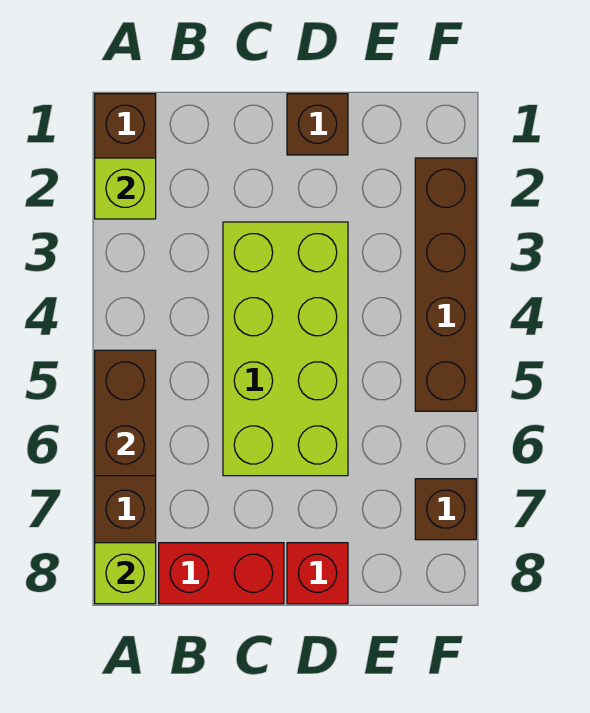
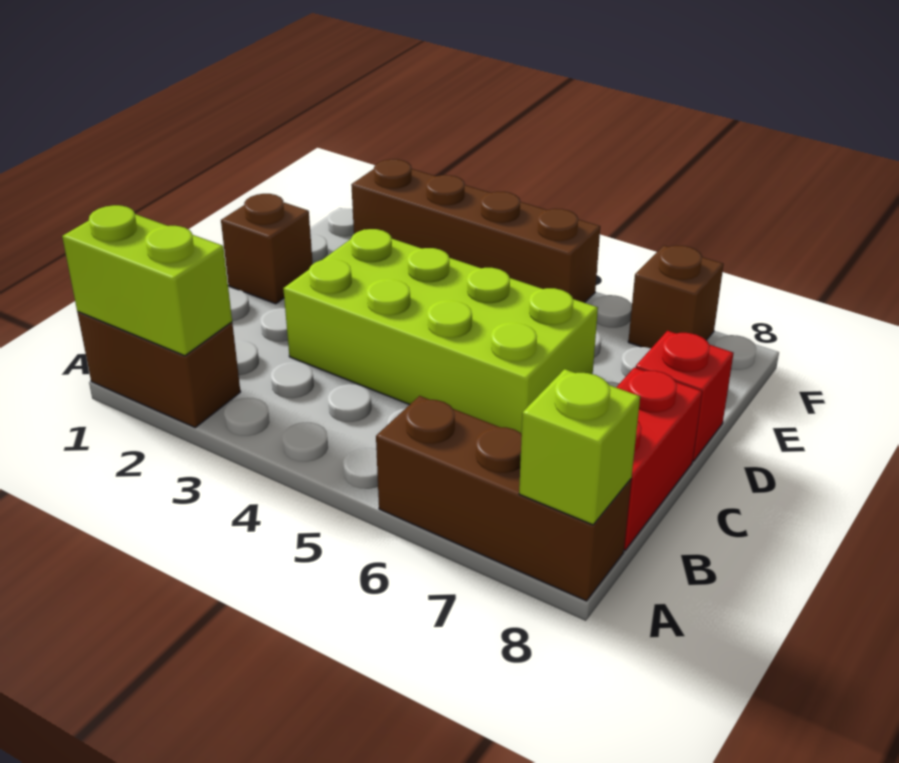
lime brick A2 level 2 -> lime brick A1:A2 level 2
brown brick A5:A6 level 2 -> none

